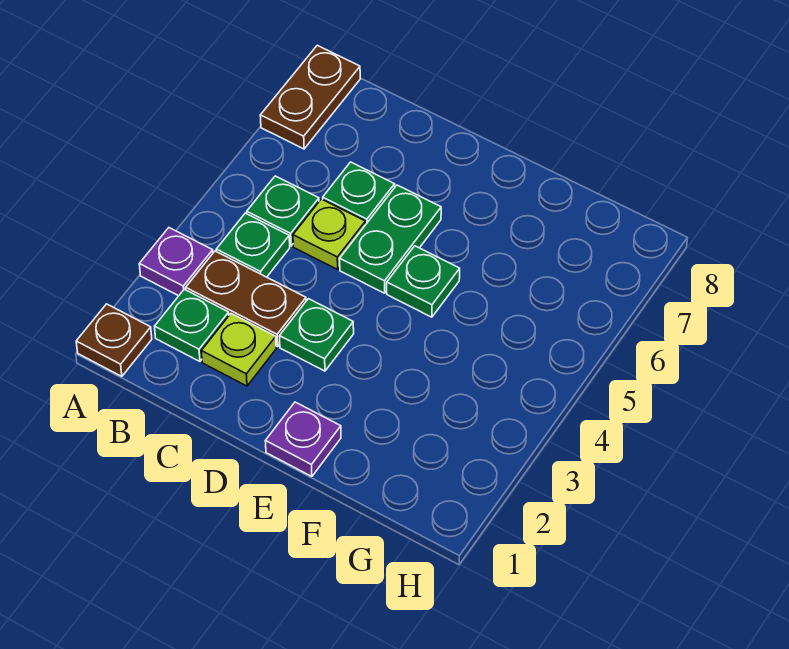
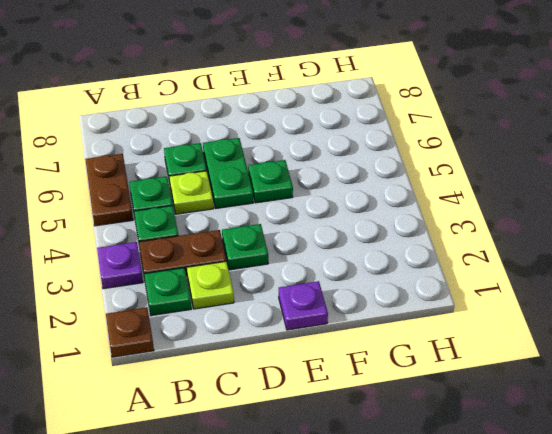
brown plate A7:A8 level 1 -> brown plate A5:A6 level 1

